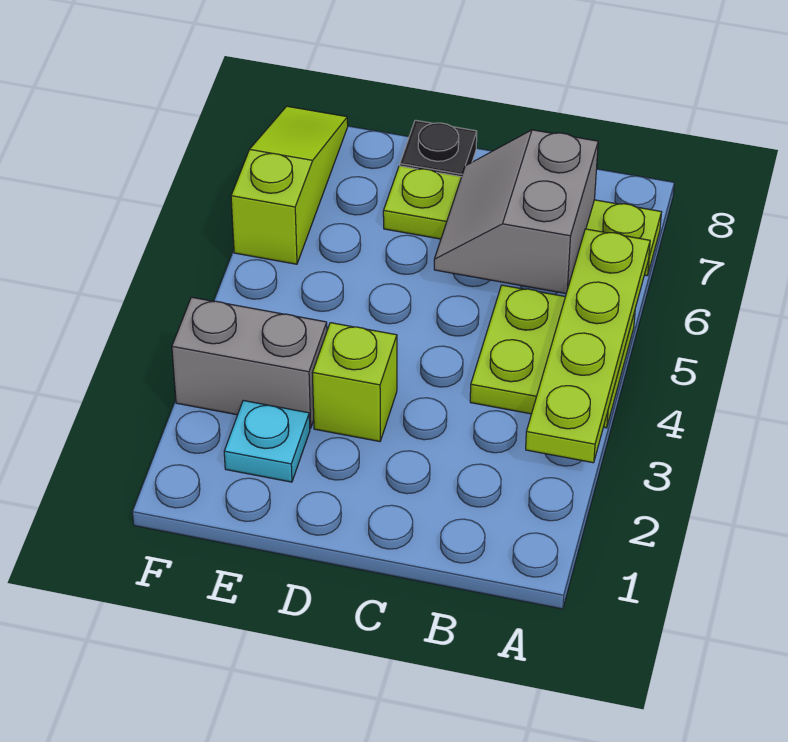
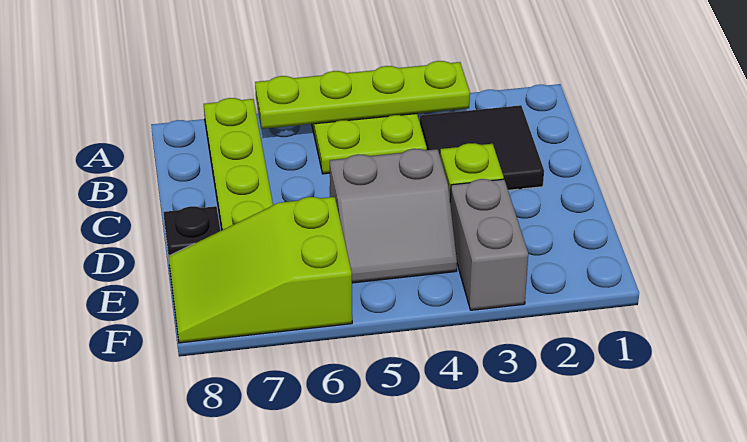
none -> black tile B2:C3 level 1
grey slope B6:C7 level 2 top B -> grey slope D4:E5 level 1 top D
cyan plate E2 level 1 -> none
lime slope F6:F8 level 1 top 6 -> lime slope E6:F8 level 1 top 6

